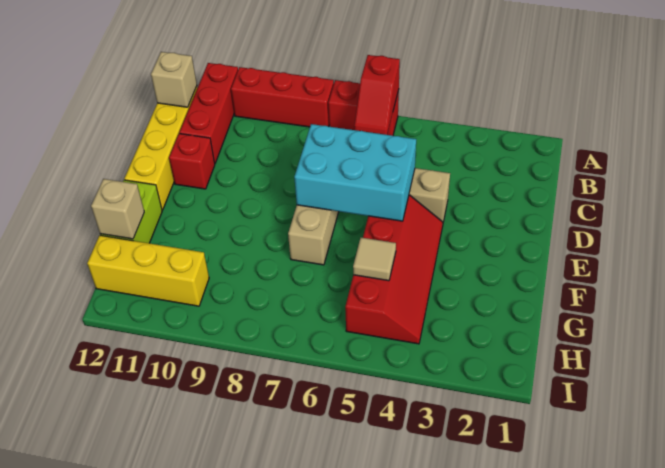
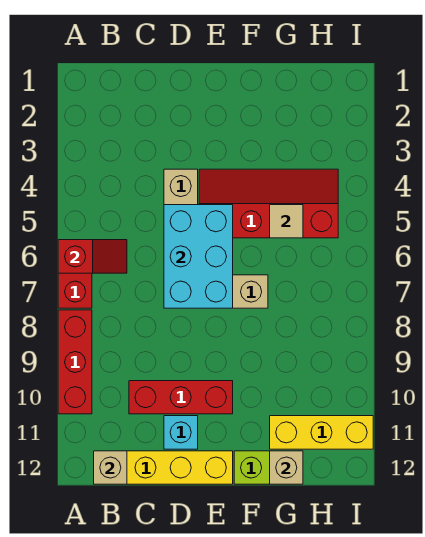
red brick A11:C11 level 1 -> red brick C10:E10 level 1
red brick D11 level 1 -> cyan brick D11 level 1
yellow brick H10:H12 level 1 -> yellow brick G11:I11 level 1

